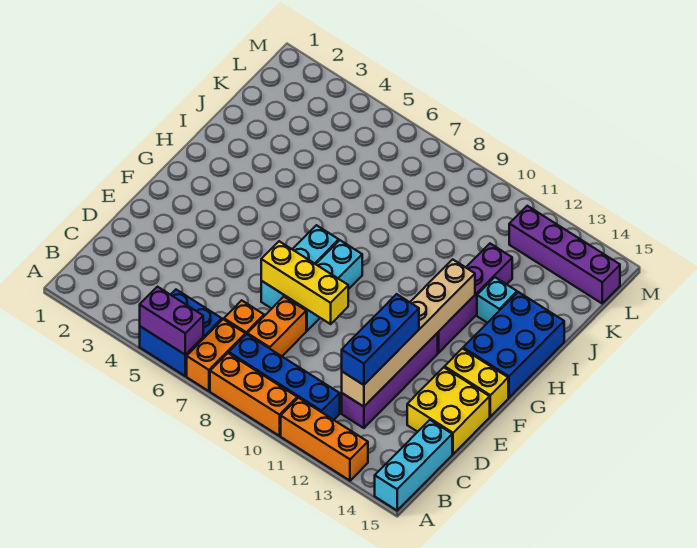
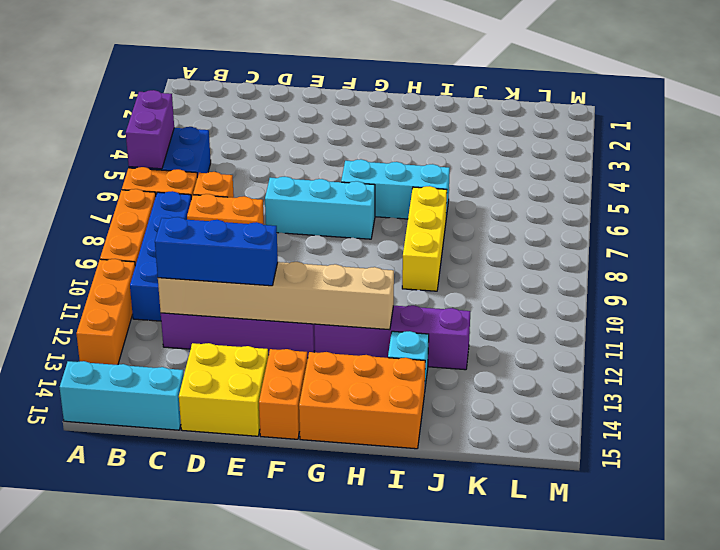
yellow brick E7:E9 level 2 -> yellow brick I7:I9 level 1
cyan brick E8:G8 level 1 -> cyan brick G6:I6 level 1
yellow brick F14:F15 level 1 -> orange brick F14:F15 level 1
blue brick G14:I15 level 1 -> orange brick G14:I15 level 1
purple brick L12:L15 level 1 -> none

